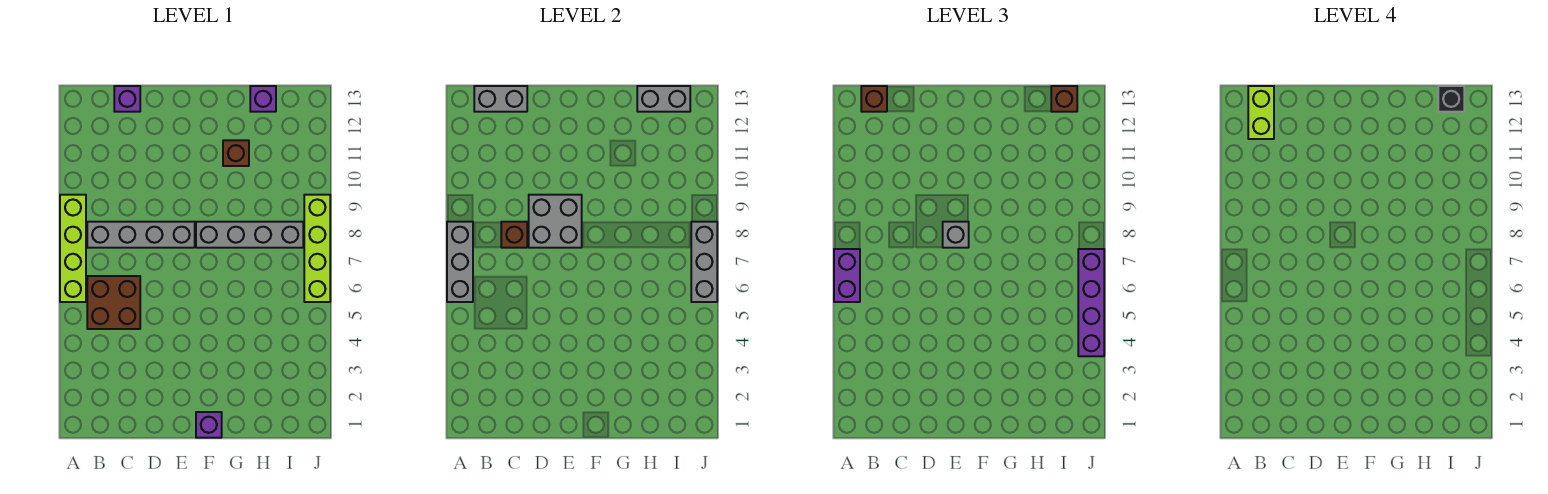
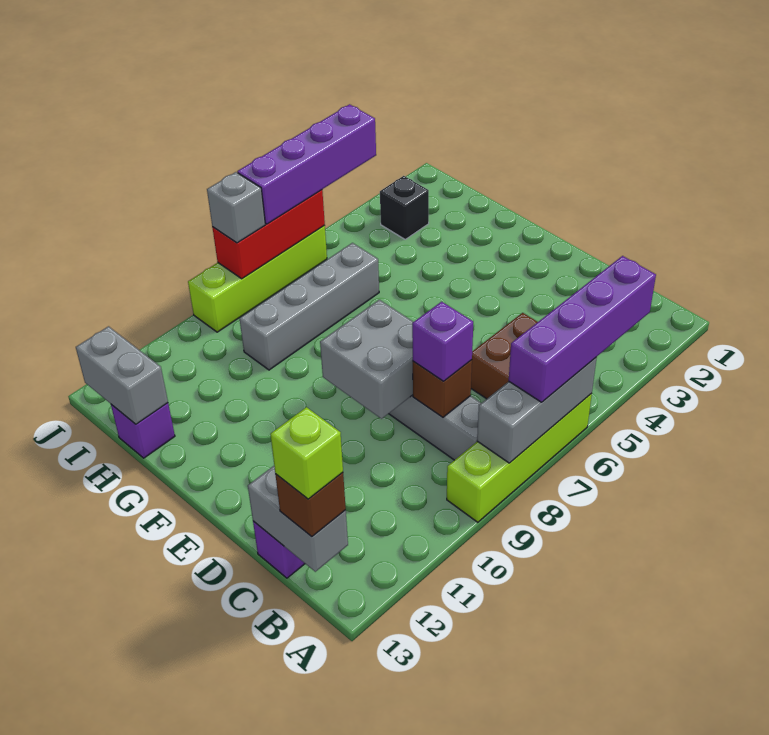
purple brick A6:A7 level 3 -> purple brick A4:A7 level 3
lime brick B12:B13 level 4 -> lime brick B13 level 4
grey brick E8 level 3 -> grey brick J8 level 3
purple brick F1 level 1 -> purple brick C8 level 3
grey brick F8:I8 level 1 -> grey brick H6:H9 level 1
brown brick G11 level 1 -> none
brown brick I13 level 3 -> none
black brick I13 level 4 -> black brick I3 level 1
grey brick J6:J8 level 2 -> red brick J6:J8 level 2

